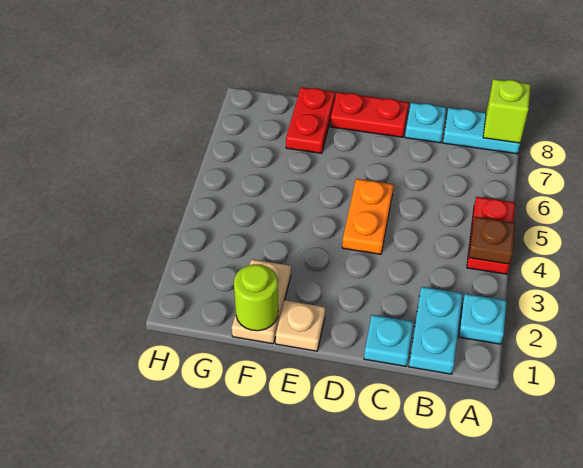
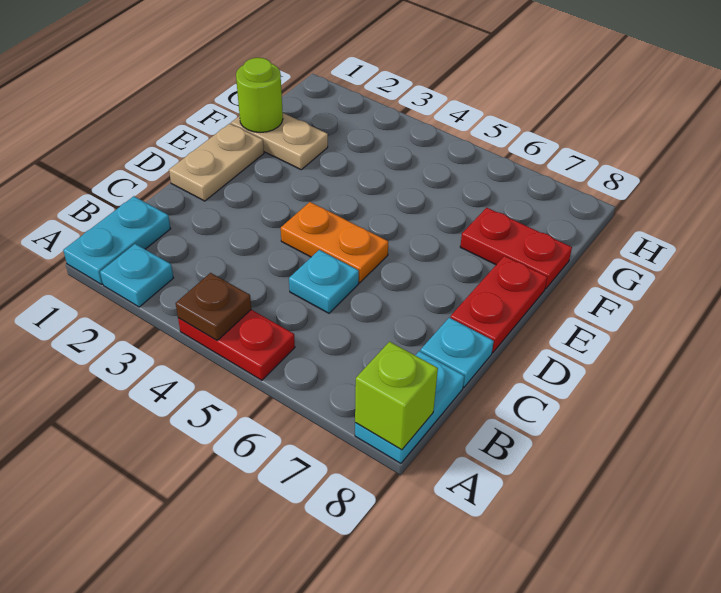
cyan plate B1:B2 level 1 -> cyan plate A1:B1 level 1
cyan plate C1 level 1 -> cyan plate C5 level 1
tan plate E1 level 1 -> tan plate D1:E1 level 1

